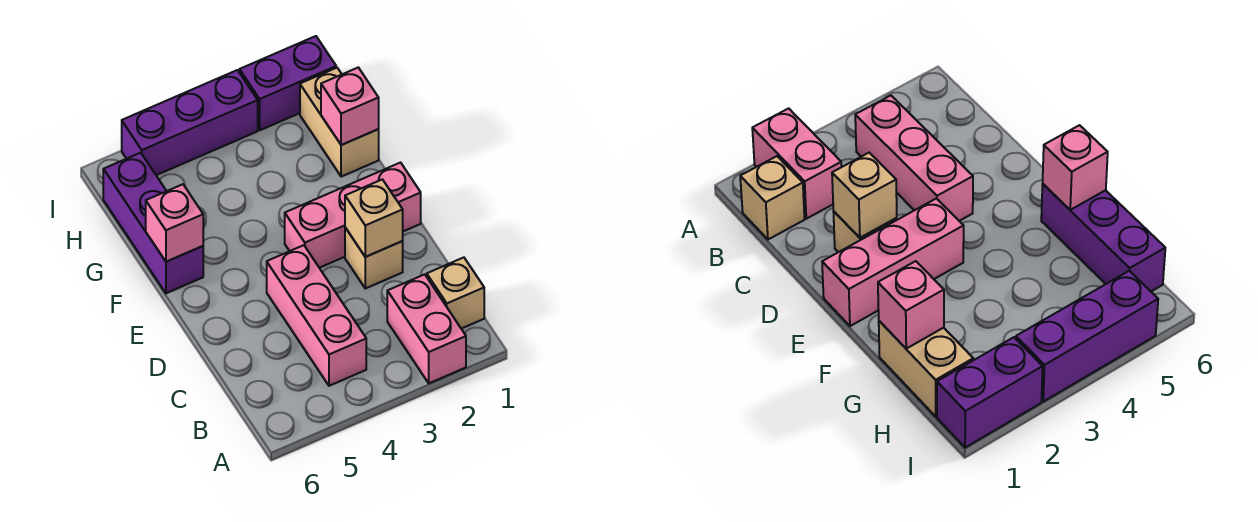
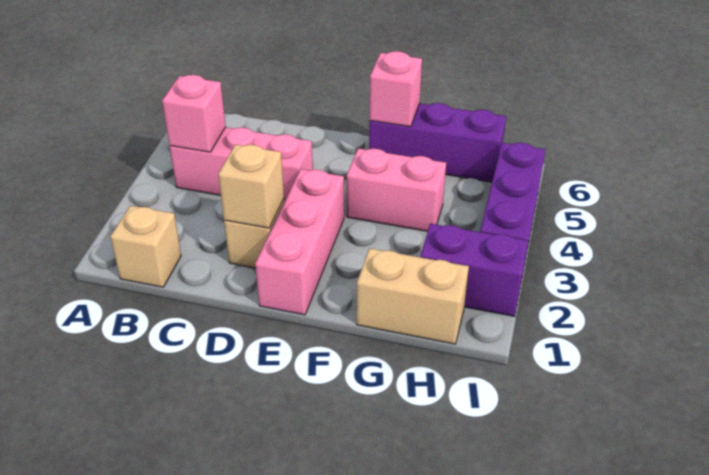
pink brick A2:B2 level 1 -> pink brick F4:G4 level 1
pink brick G1 level 2 -> pink brick B4 level 2
purple brick I1:I2 level 1 -> purple brick H2:I2 level 1

